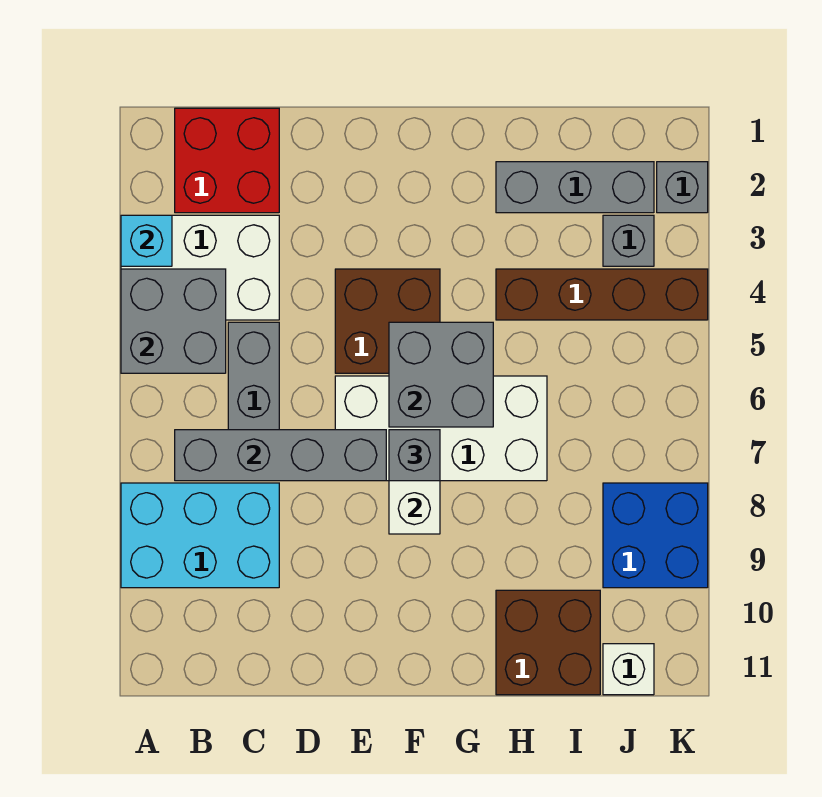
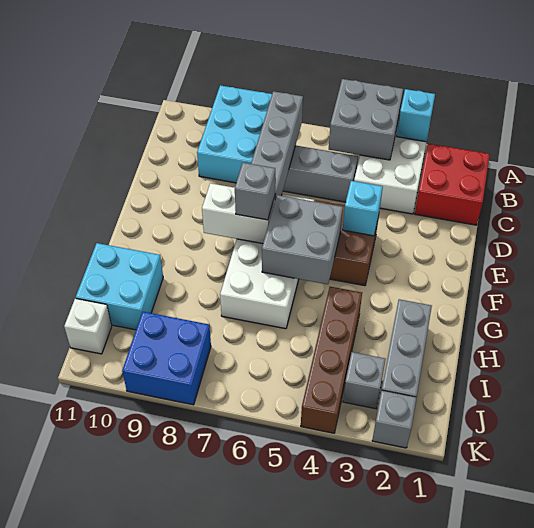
none -> cyan brick E4 level 2
brown brick H10:I11 level 1 -> cyan brick H10:I11 level 1

